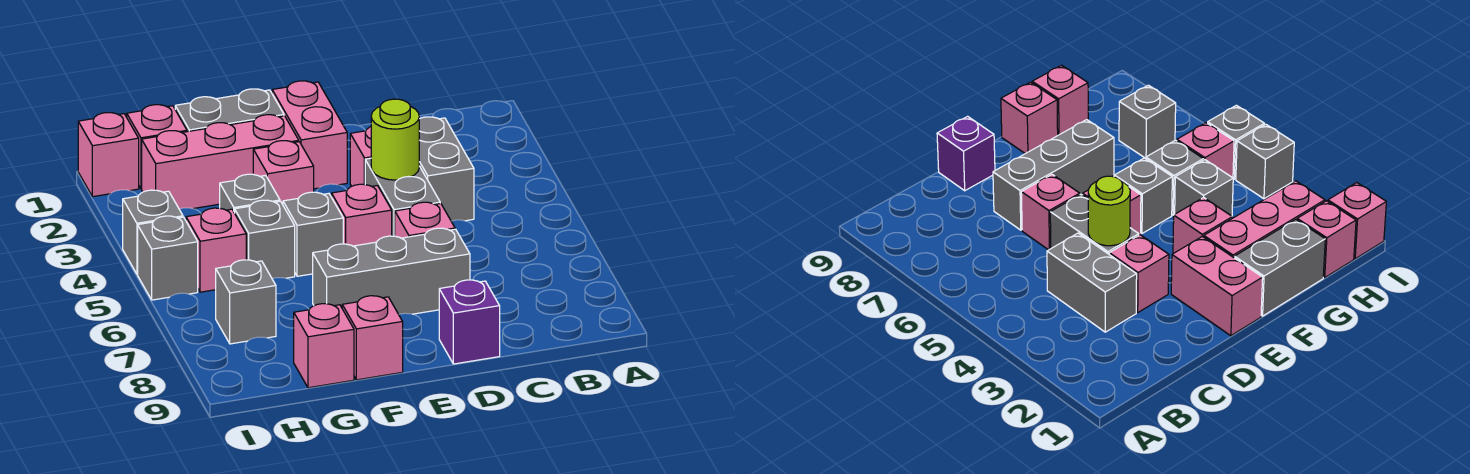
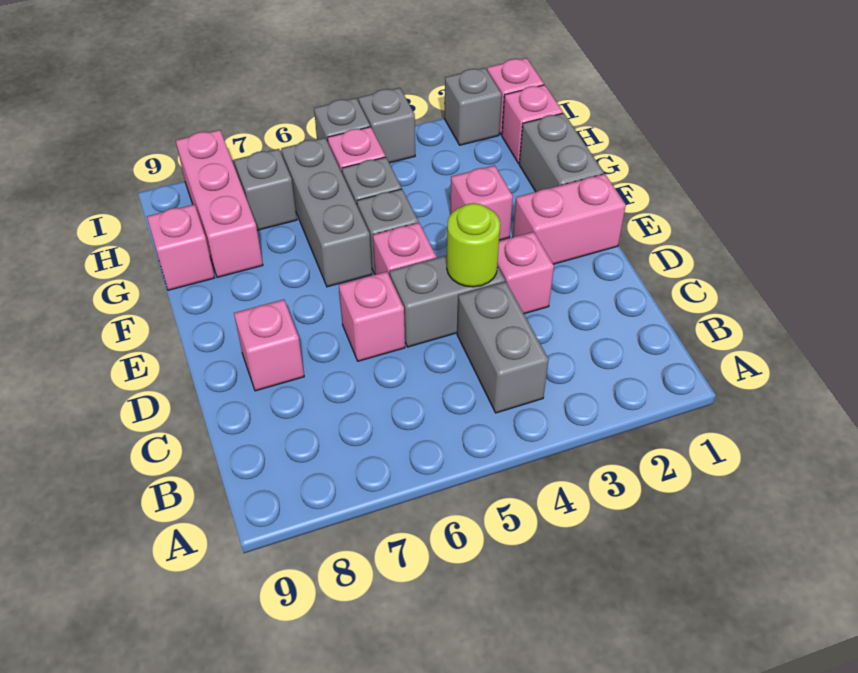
grey brick C3:C4 level 1 -> grey brick B4:C4 level 1
grey brick D7:F7 level 1 -> grey brick F6:H6 level 1
purple brick D9 level 1 -> none
pink brick F2:H2 level 1 -> pink brick G8:I8 level 1
pink brick F9 level 1 -> pink brick D8 level 1
grey brick G4 level 1 -> grey brick I2 level 1

